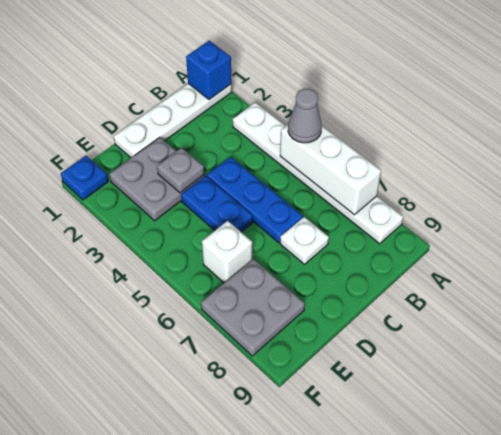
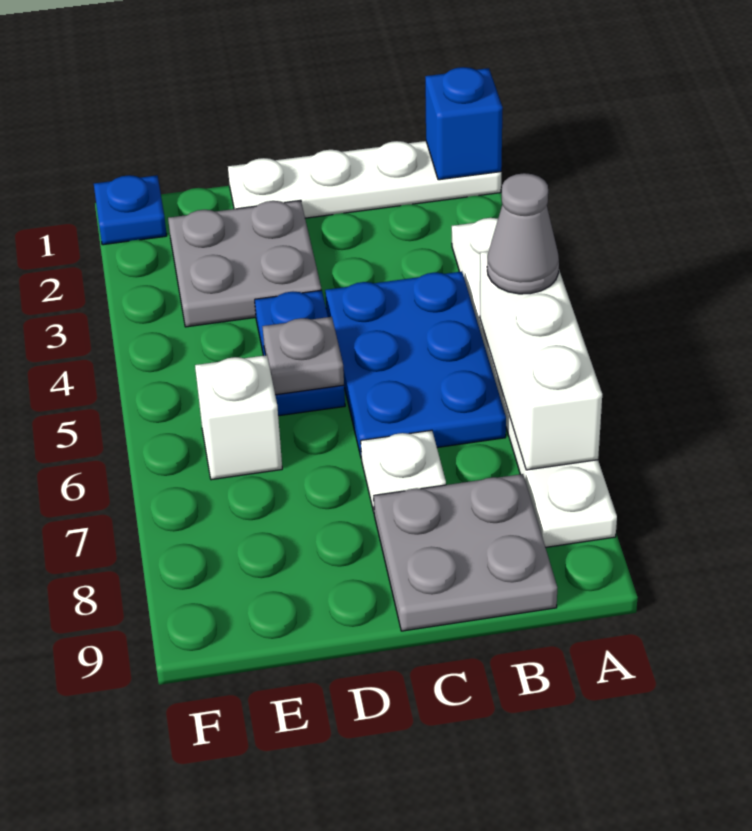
blue plate C4:C6 level 1 -> blue plate B4:C6 level 1
grey plate D3 level 2 -> grey plate D5 level 2
grey plate E7:F8 level 1 -> grey plate B8:C9 level 1

